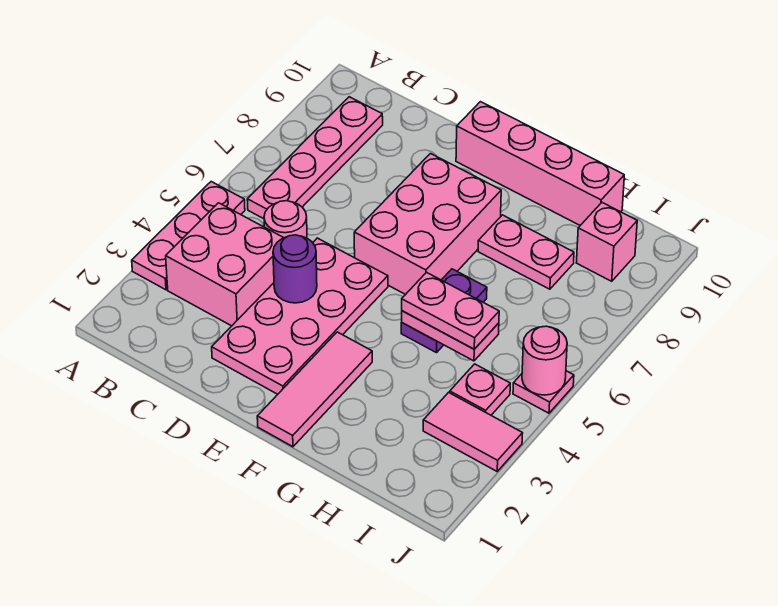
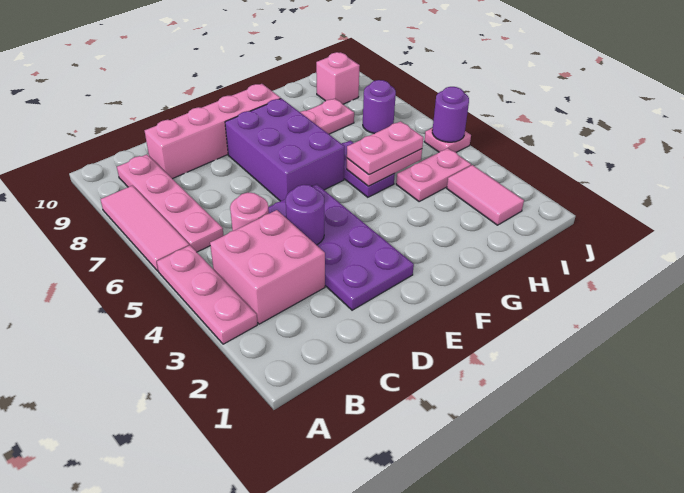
pink plate D2:E5 level 1 -> purple plate D2:E5 level 1
pink brick E6:F8 level 1 -> purple brick E6:F8 level 1
pink brick E10:H10 level 1 -> pink brick C9:F9 level 1
pink tile F1:F3 level 1 -> pink tile A6:A8 level 1
pink tile I3:J3 level 1 -> pink tile I2:I3 level 1
pink plate I4 level 1 -> pink plate H4:I4 level 1
none -> purple round brick I7 level 1
pink round brick J5 level 2 -> purple round brick J5 level 2

